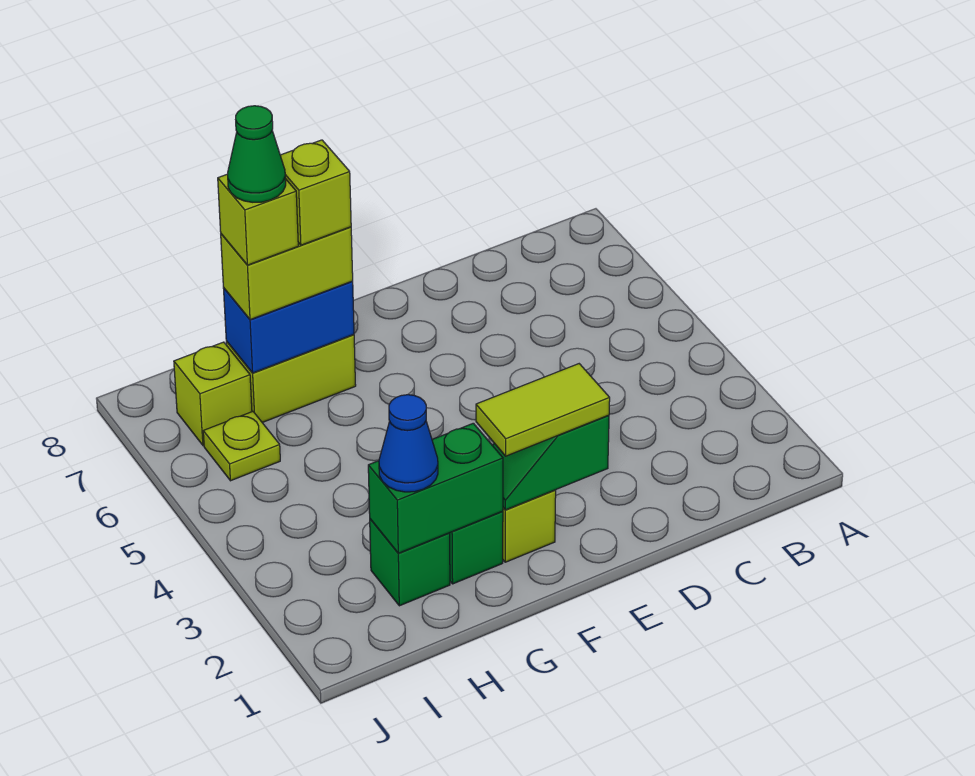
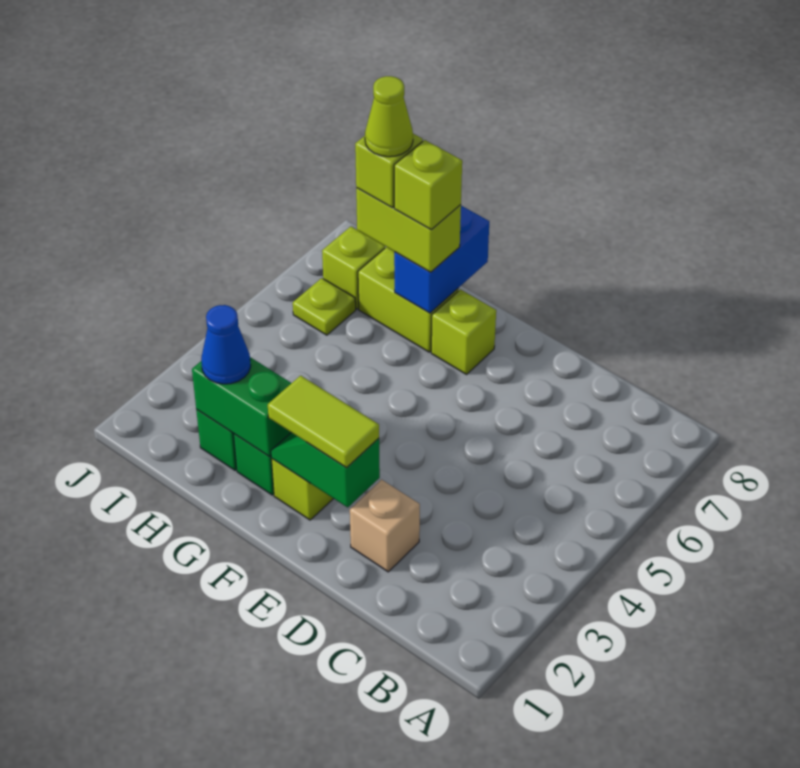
none -> tan brick D2 level 1
none -> lime brick F7 level 1
blue brick G7:H7 level 2 -> blue brick G7:G8 level 2
green cone H7 level 5 -> lime cone H7 level 5

